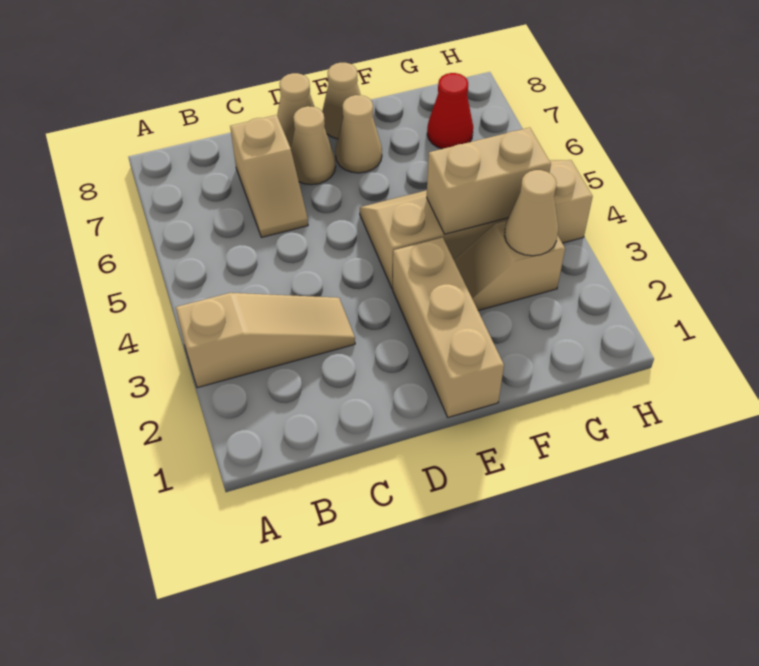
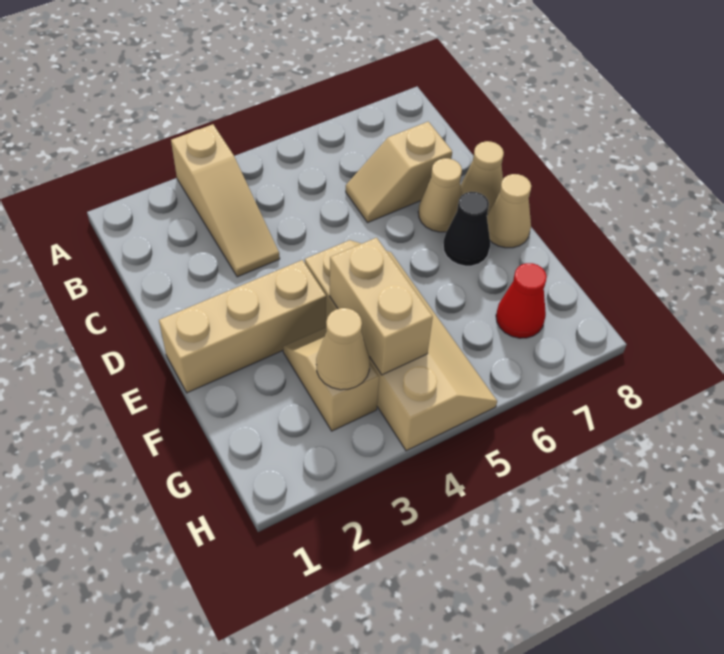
tan cone E7 level 1 -> black cone E7 level 1

